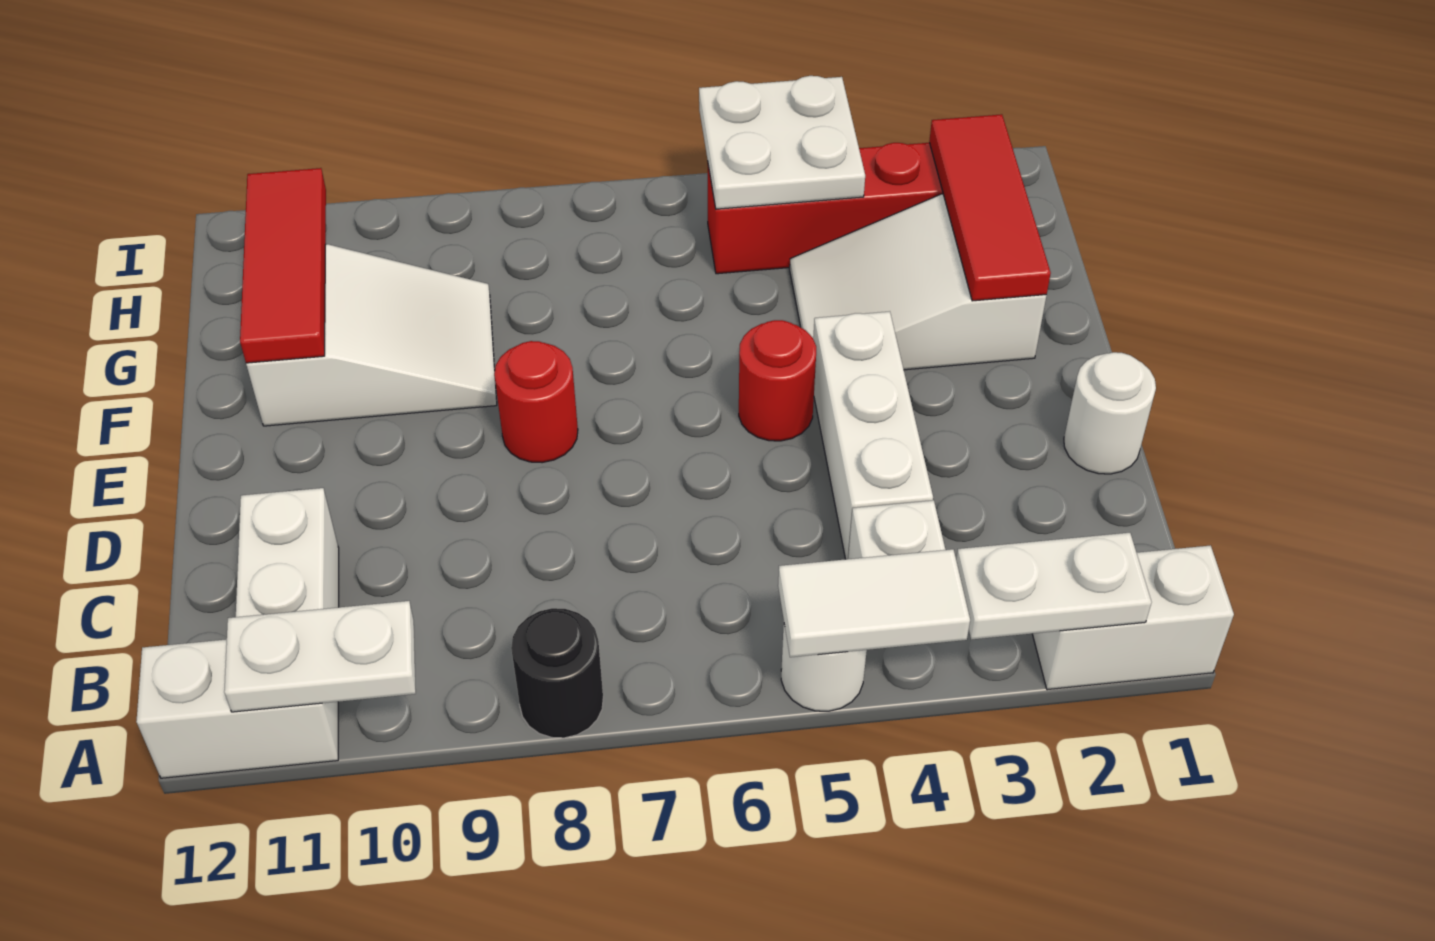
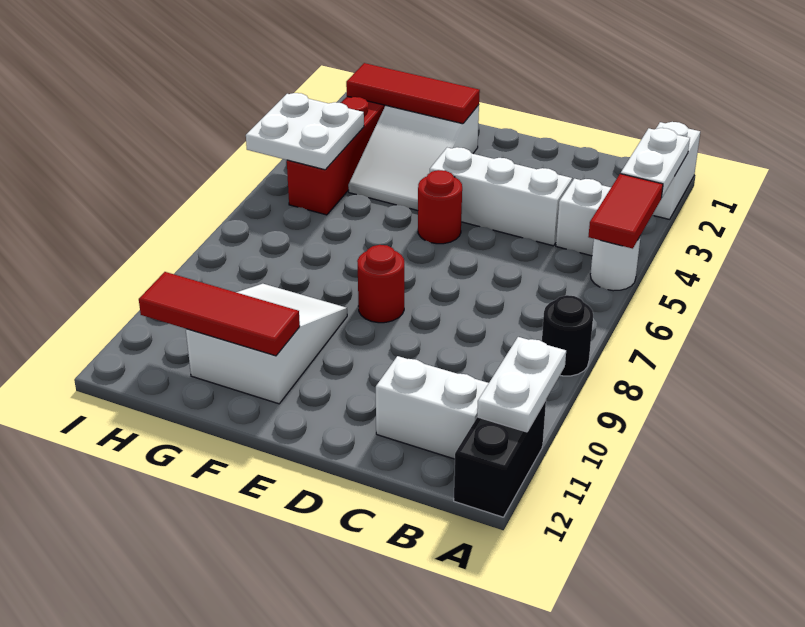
white tile A4:A5 level 2 -> red tile A4:A5 level 2
white brick A11:A12 level 1 -> black brick A11:A12 level 1
white round brick D1 level 1 -> none

